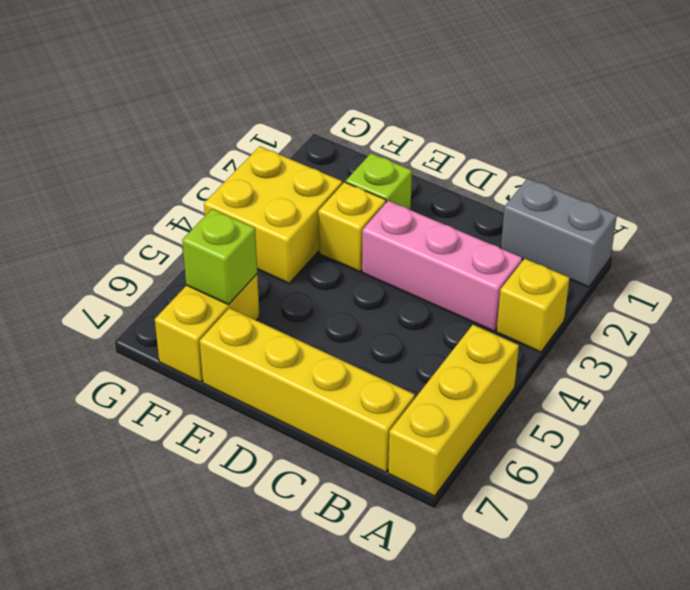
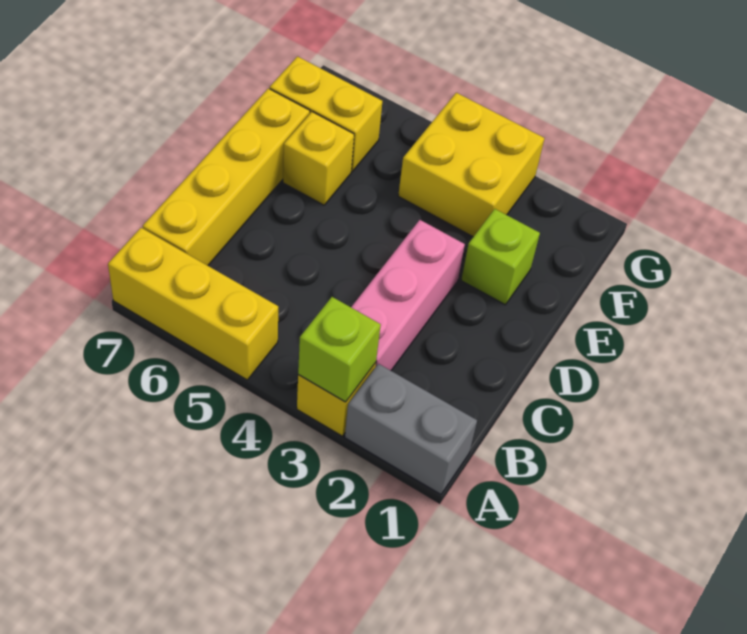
grey brick A1:B1 level 1 -> grey brick A1:A2 level 1
yellow brick E3 level 1 -> yellow brick E6 level 1
lime brick F6 level 2 -> lime brick A3 level 2

